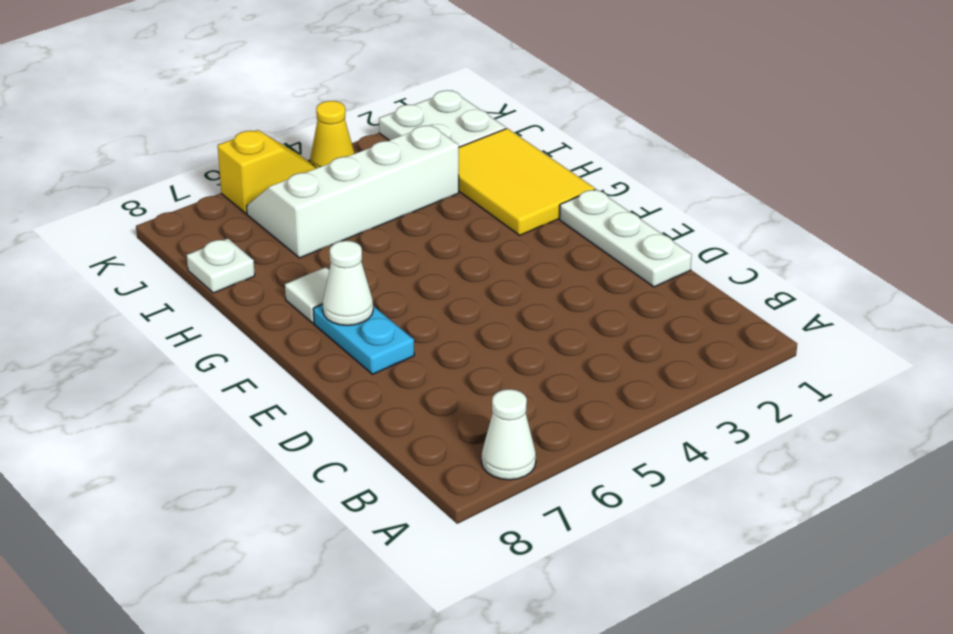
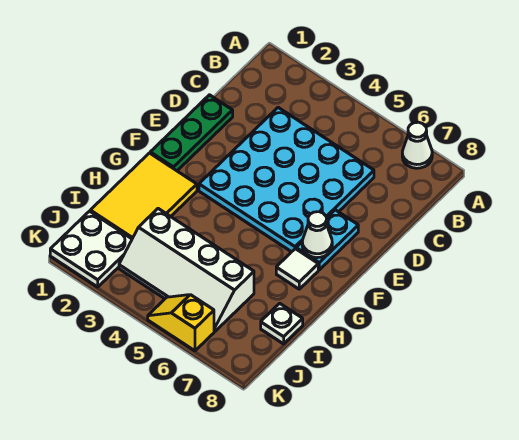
none -> cyan plate C3:F6 level 1
white plate D1:F1 level 1 -> green plate D1:F1 level 1
yellow cone K4 level 1 -> none

